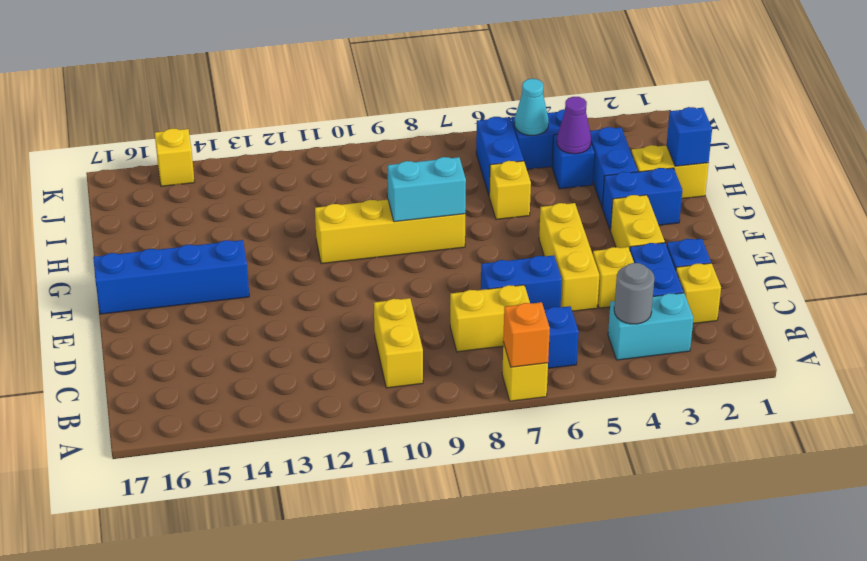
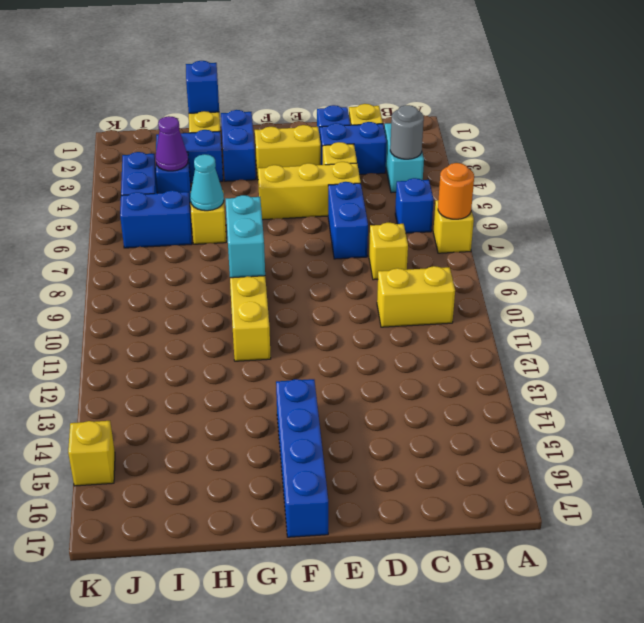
orange brick A7 level 2 -> orange round brick A7 level 2
yellow brick C7:C8 level 1 -> yellow brick C8 level 1
cyan cone J5 level 2 -> cyan cone H6 level 2

